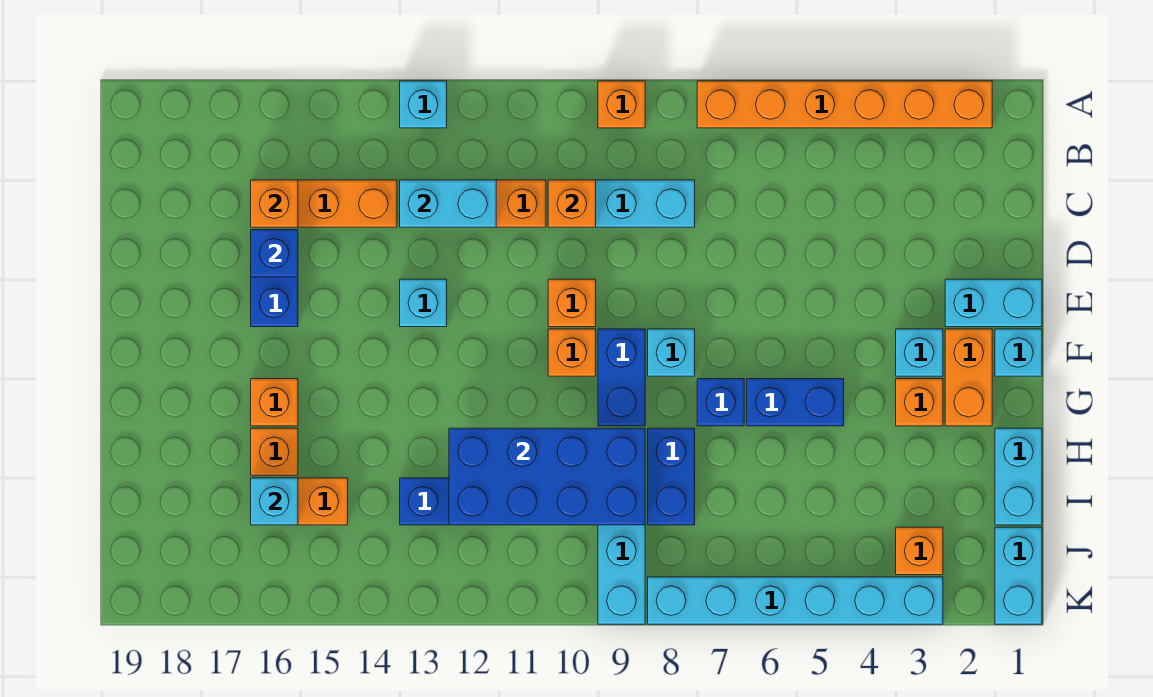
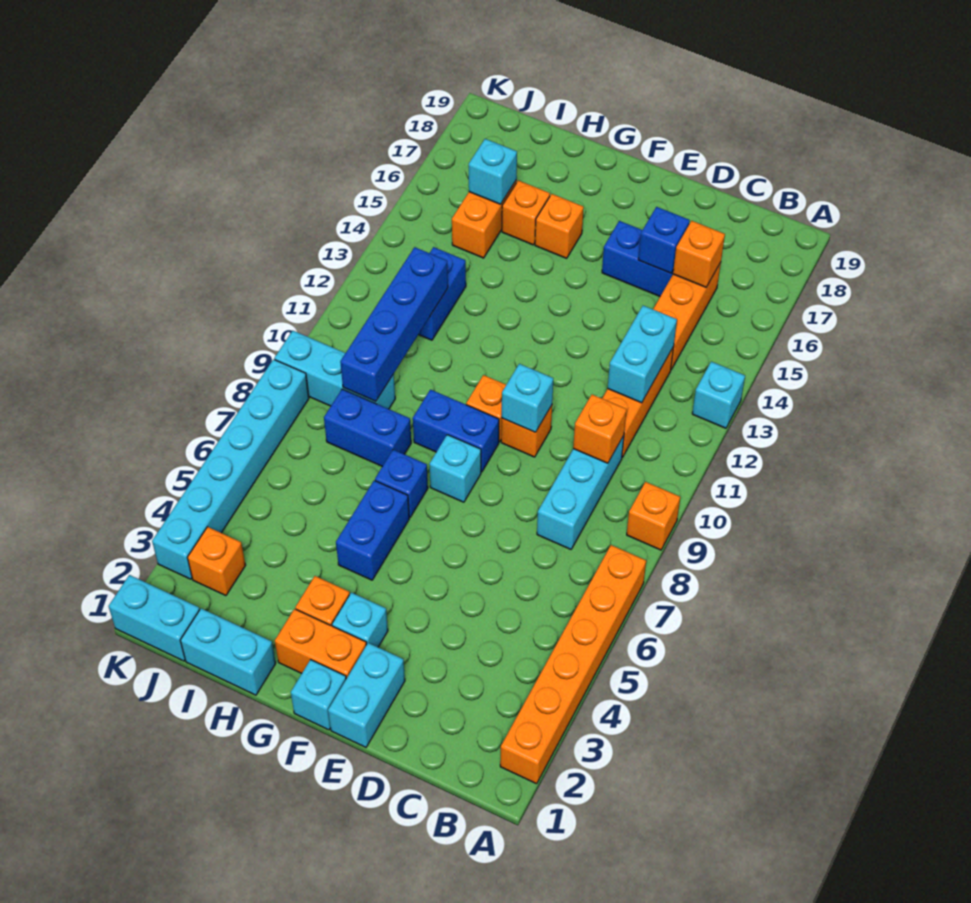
cyan brick E13 level 1 -> cyan brick E10 level 2
blue brick H9:I12 level 2 -> blue brick I9:I12 level 2

